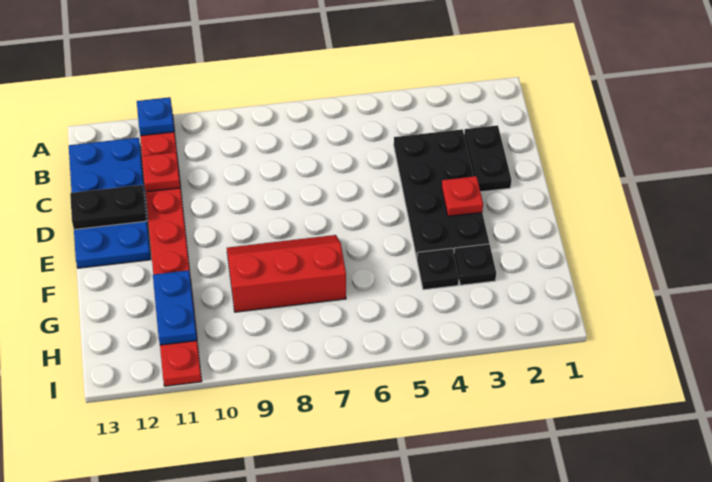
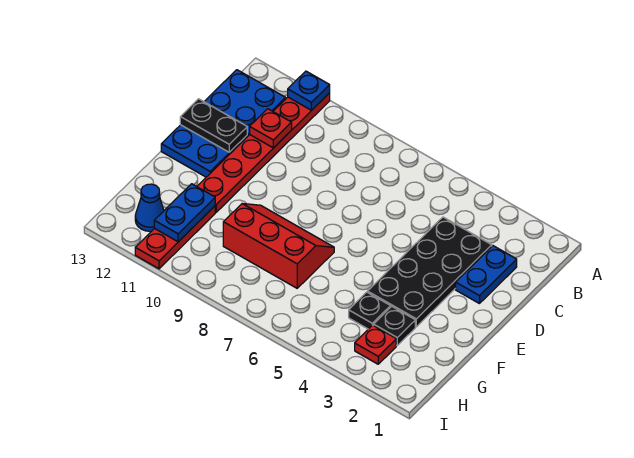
black plate C2:D2 level 1 -> blue plate C2:D2 level 1
red plate E3 level 2 -> red plate H3 level 1
none -> blue cone H12 level 1

